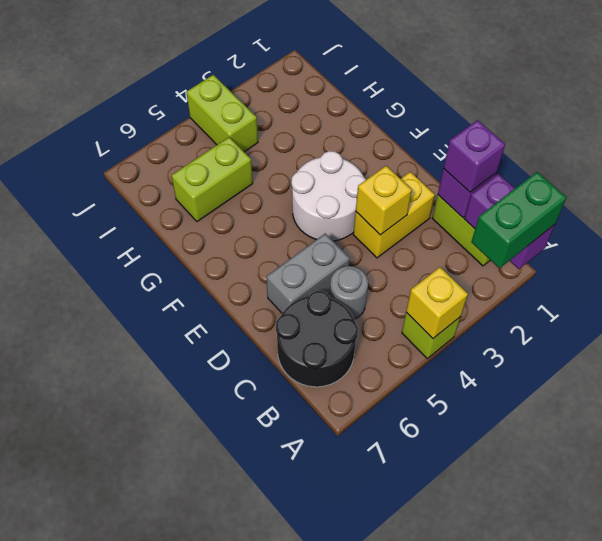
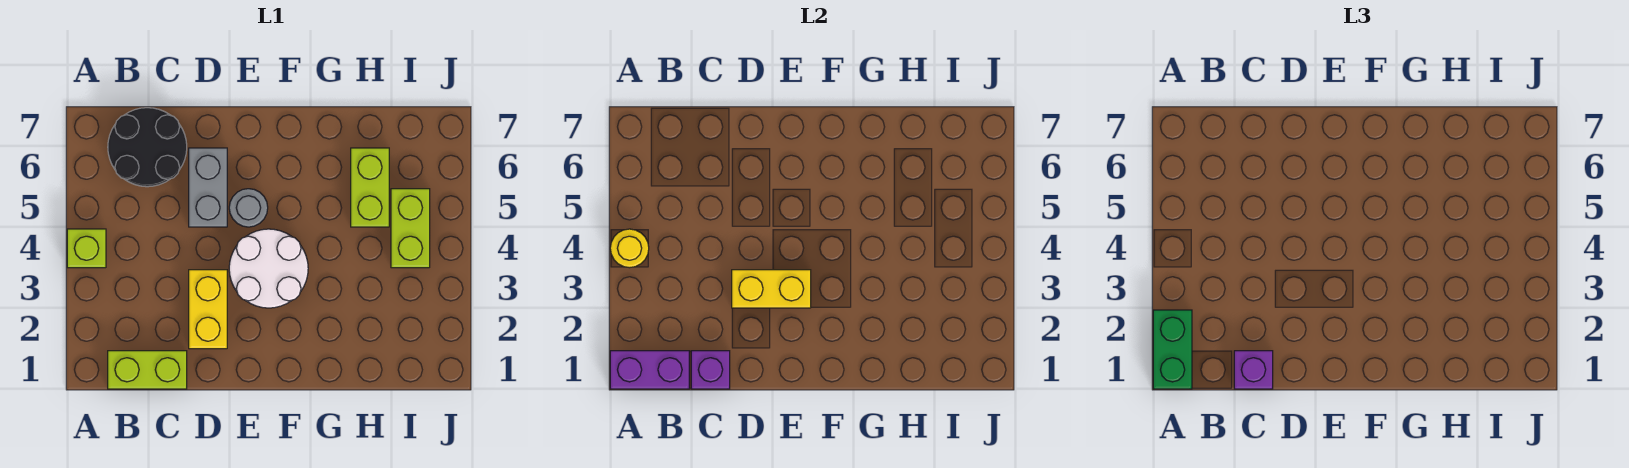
yellow brick A4 level 2 -> yellow round brick A4 level 2
grey round brick C5 level 1 -> grey round brick E5 level 1
yellow brick D3 level 2 -> yellow brick D3:E3 level 2
lime brick I4:J4 level 1 -> lime brick I4:I5 level 1

